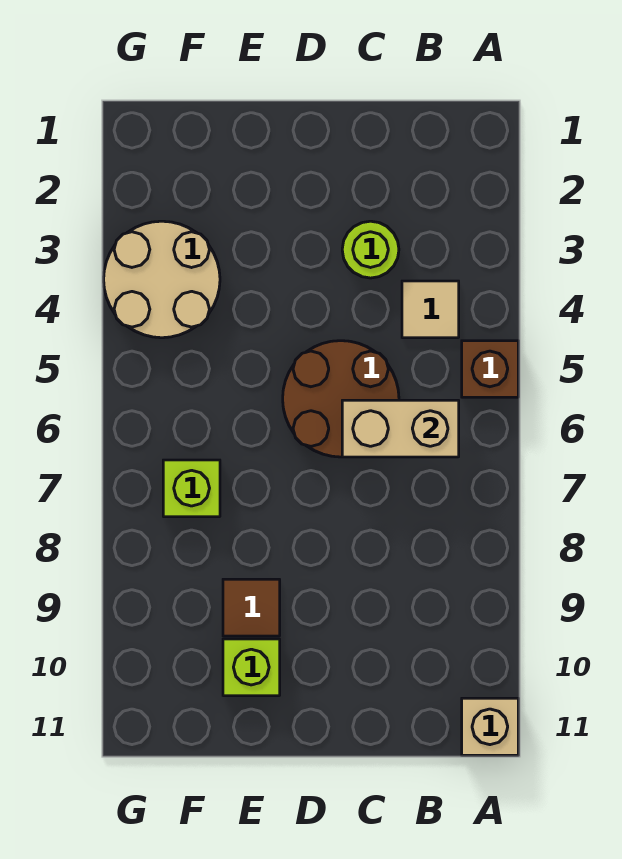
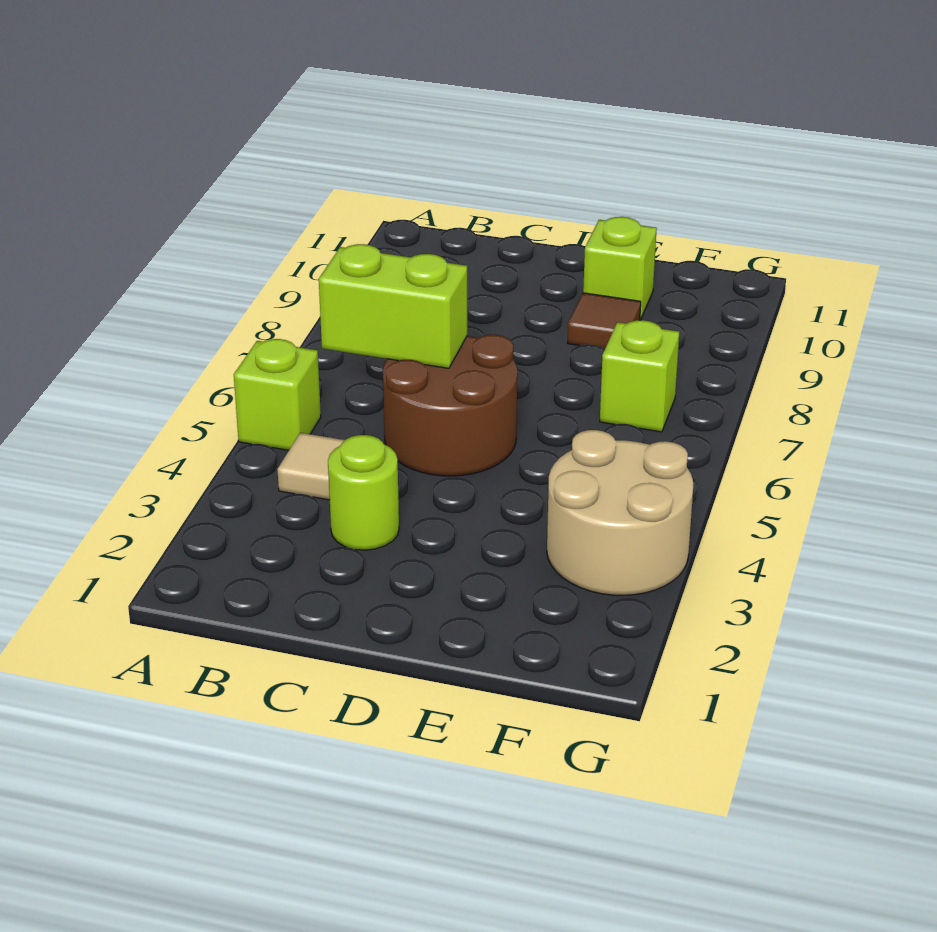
brown brick A5 level 1 -> lime brick A5 level 1
tan brick A11 level 1 -> none
tan brick B6:C6 level 2 -> lime brick B6:C6 level 2

